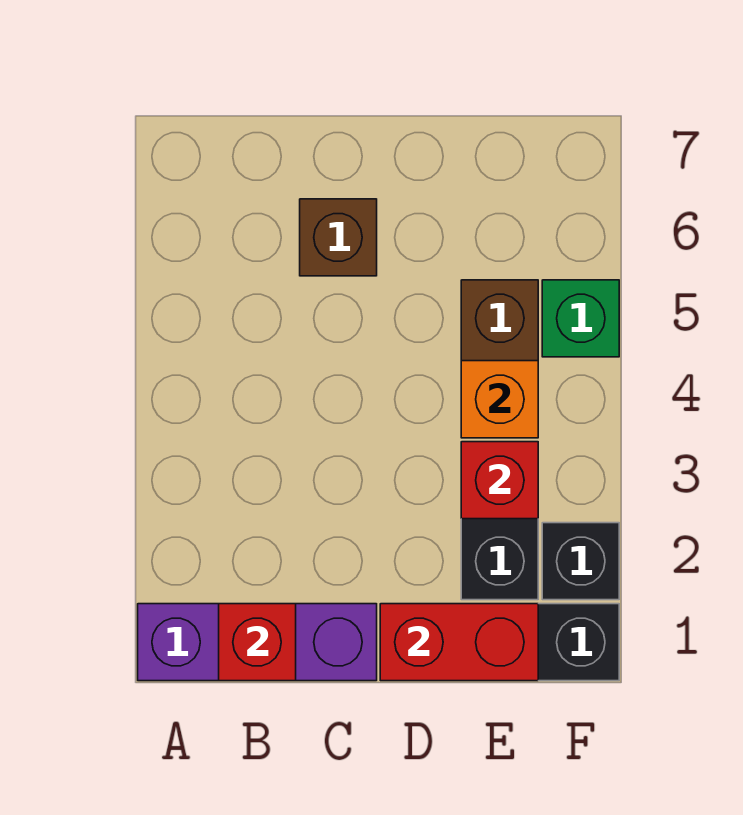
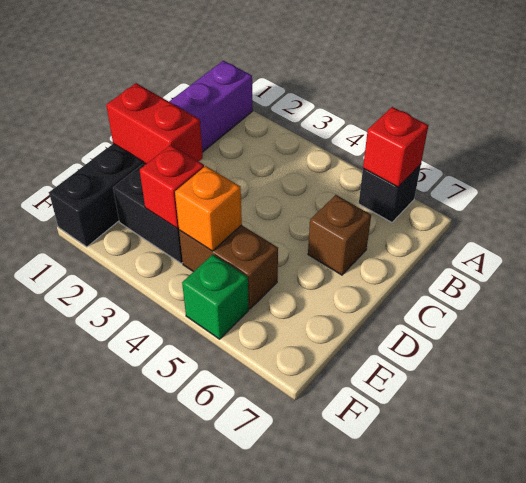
red brick B1 level 2 -> red brick A6 level 2
red brick D1:E1 level 2 -> red brick D1:D2 level 2
black brick F2 level 1 -> black brick A6 level 1

